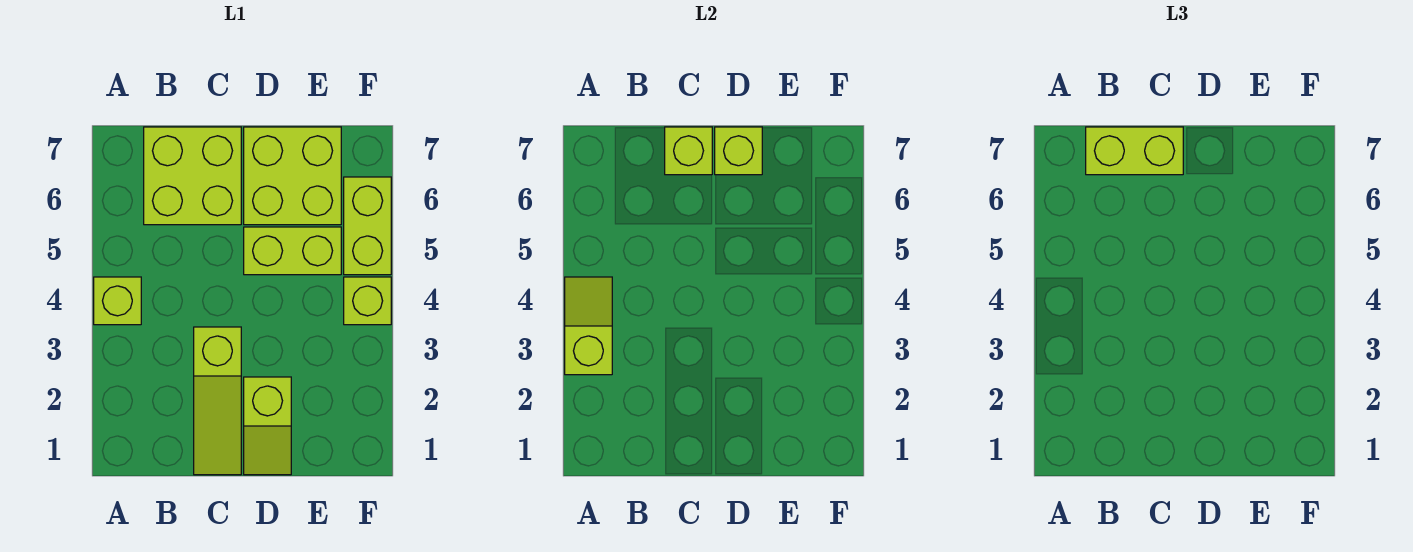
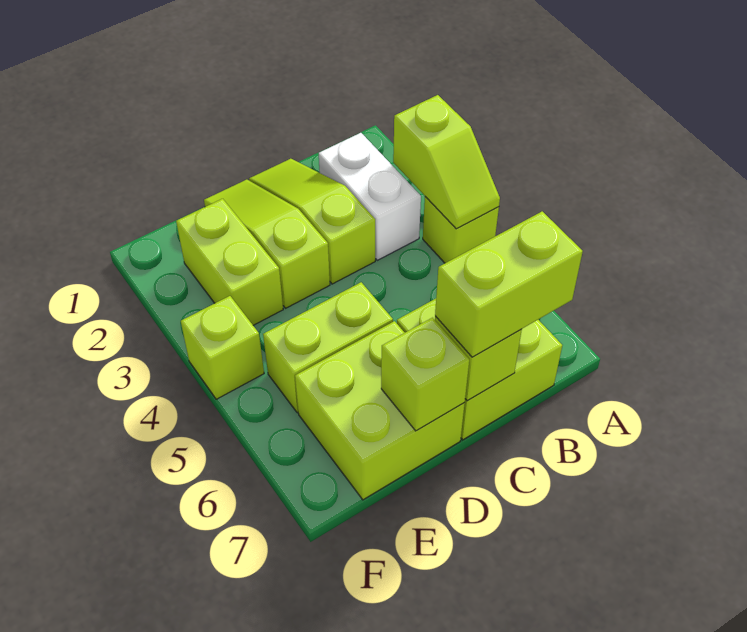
none -> white brick B2:B3 level 1
lime slope D1:D2 level 1 top 2 -> lime slope D1:D3 level 1 top 3
lime brick F5:F6 level 1 -> lime brick E2:E3 level 1

